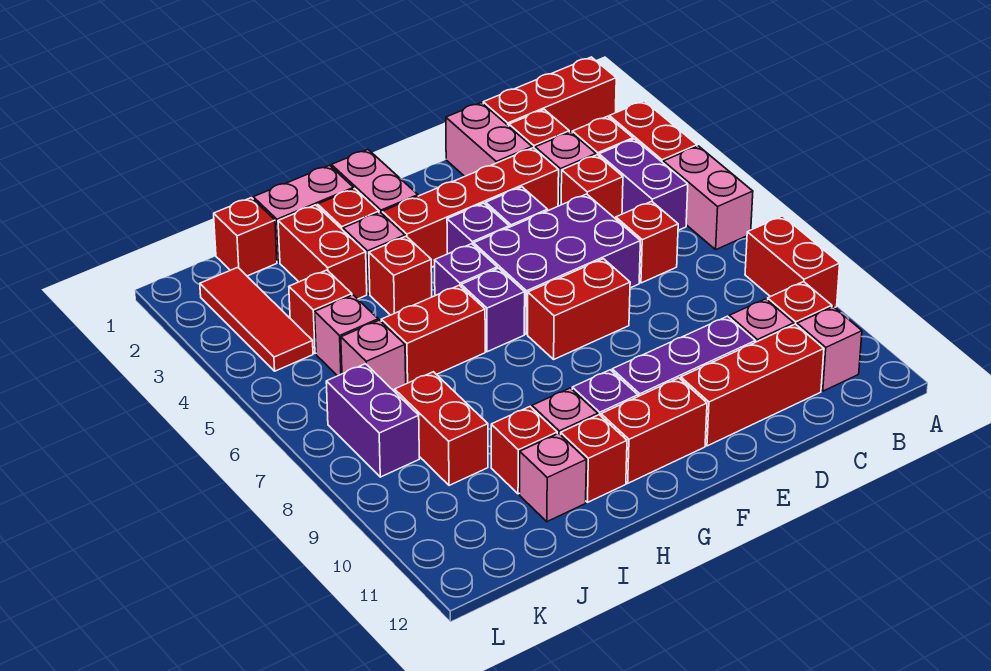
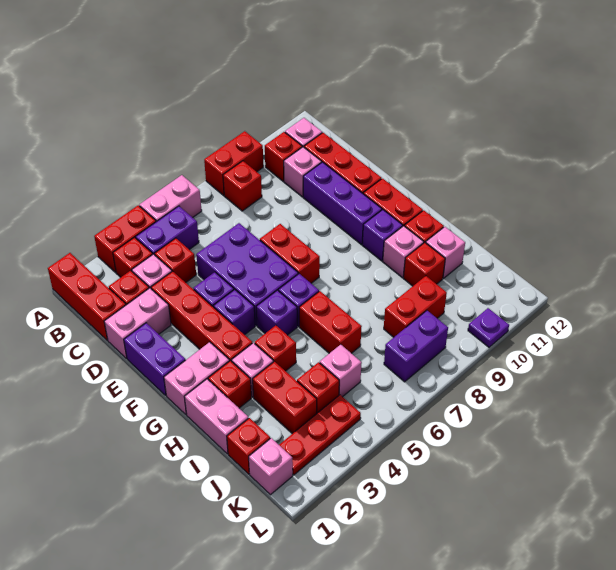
red brick C6 level 1 -> red brick B8 level 1
none -> purple brick E1:F1 level 1
red brick I2:I3 level 1 -> red brick I3:J3 level 1
pink brick J6 level 1 -> pink brick K1 level 1
red tile K2:K4 level 1 -> red plate K2:K4 level 1
none -> purple plate L10 level 1

